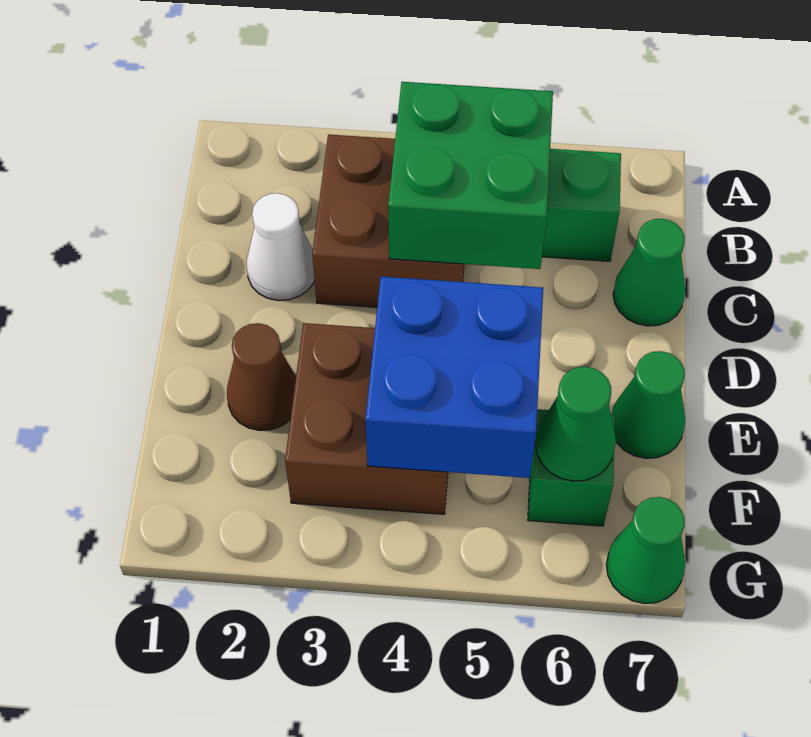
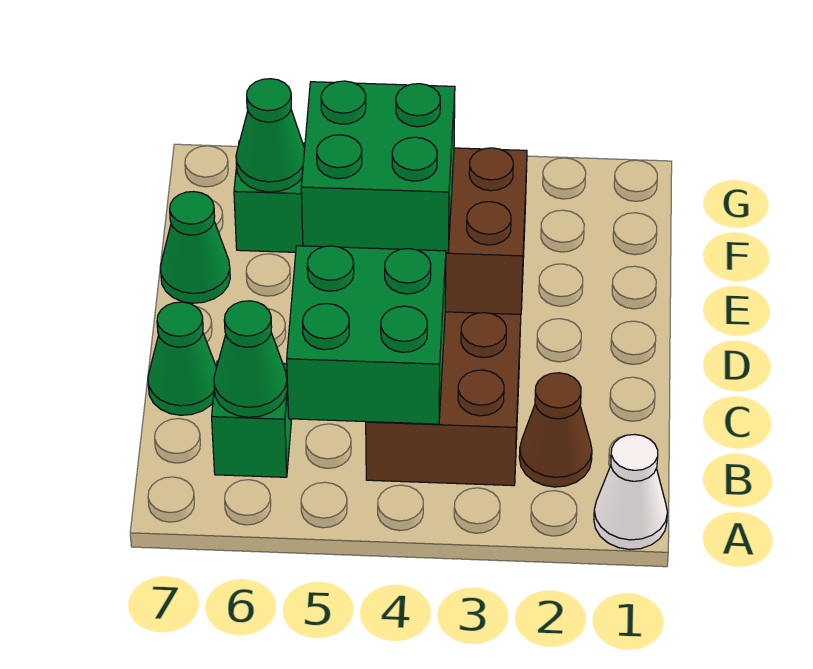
white cone C2 level 1 -> white cone A1 level 1
brown cone E2 level 1 -> brown cone B2 level 1
blue brick E4:F5 level 2 -> green brick E4:F5 level 2
green cone G7 level 1 -> green cone B6 level 2

